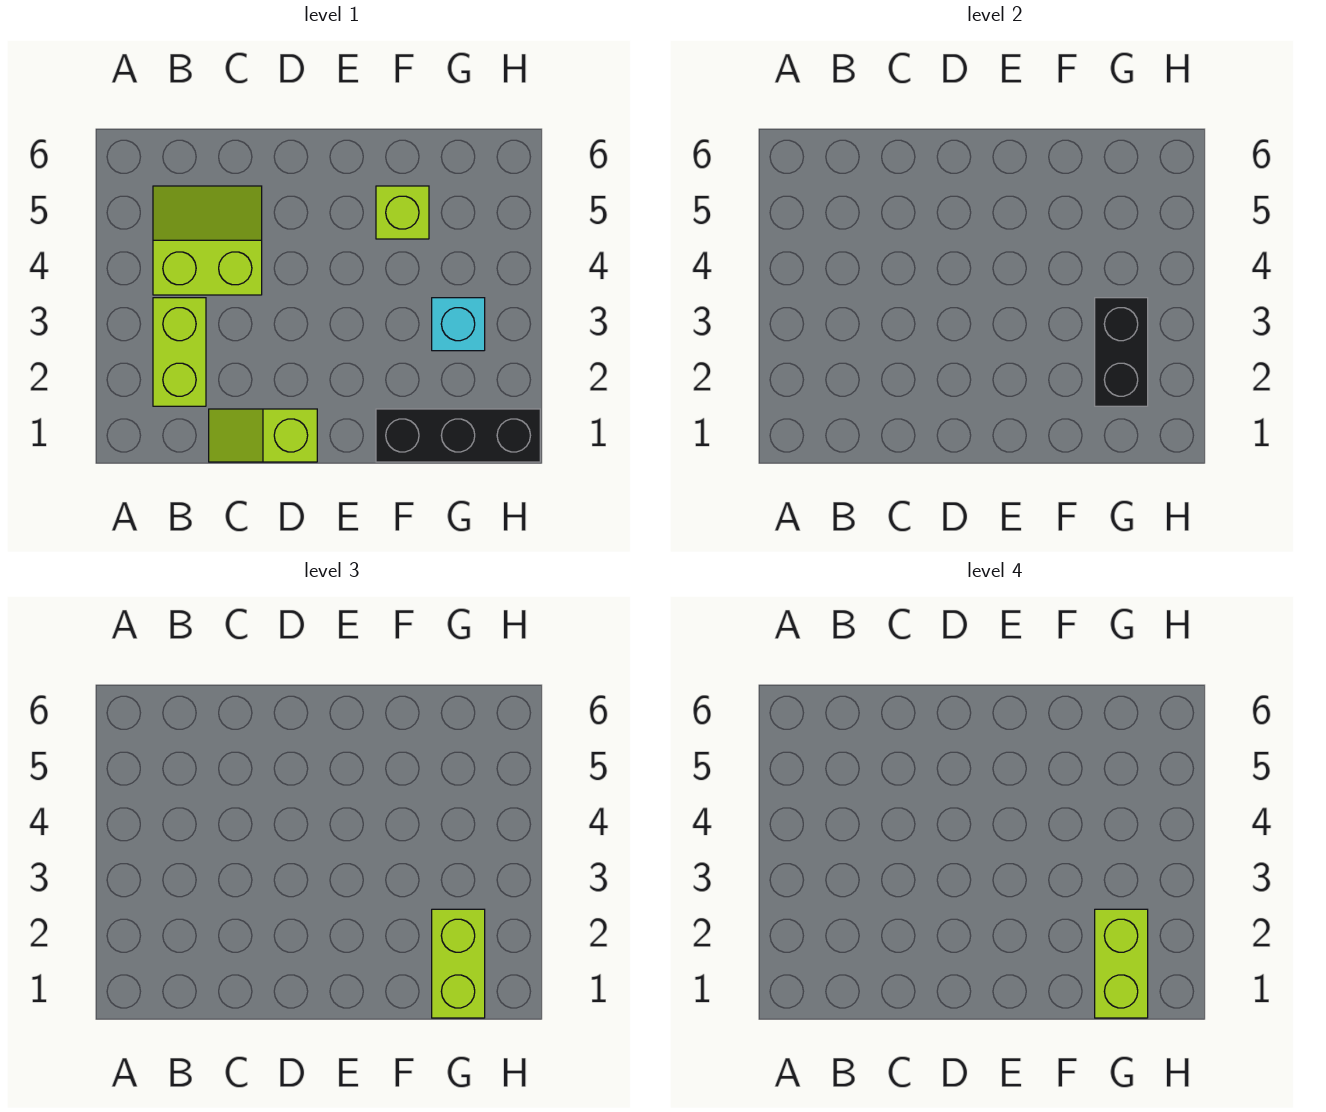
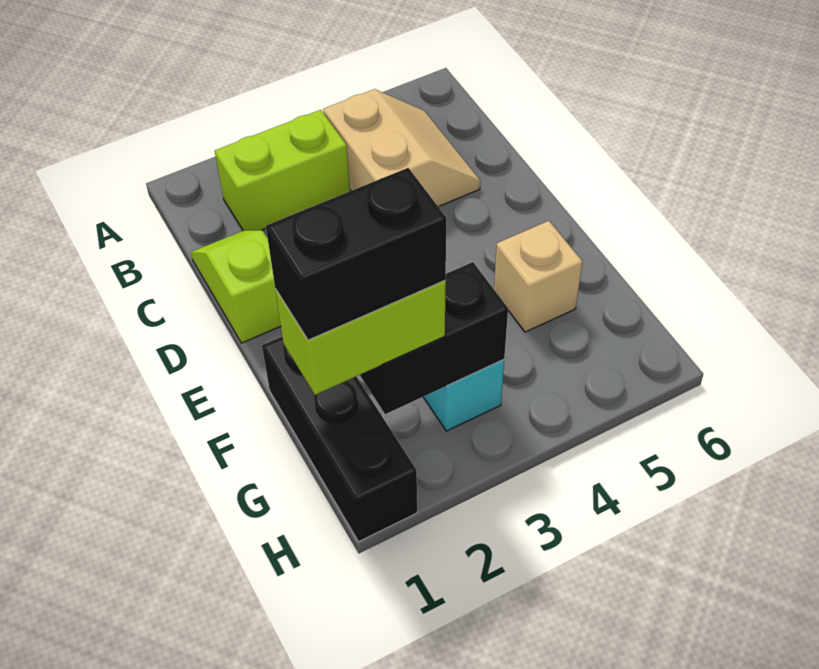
lime slope B4:C5 level 1 top 4 -> tan slope B4:C5 level 1 top 4
lime brick F5 level 1 -> tan brick F5 level 1
lime brick G1:G2 level 4 -> black brick G1:G2 level 4

